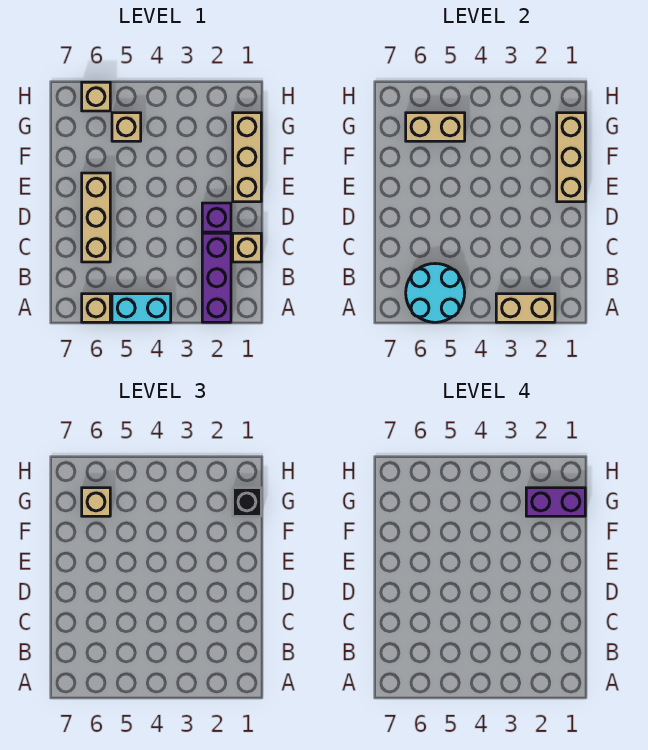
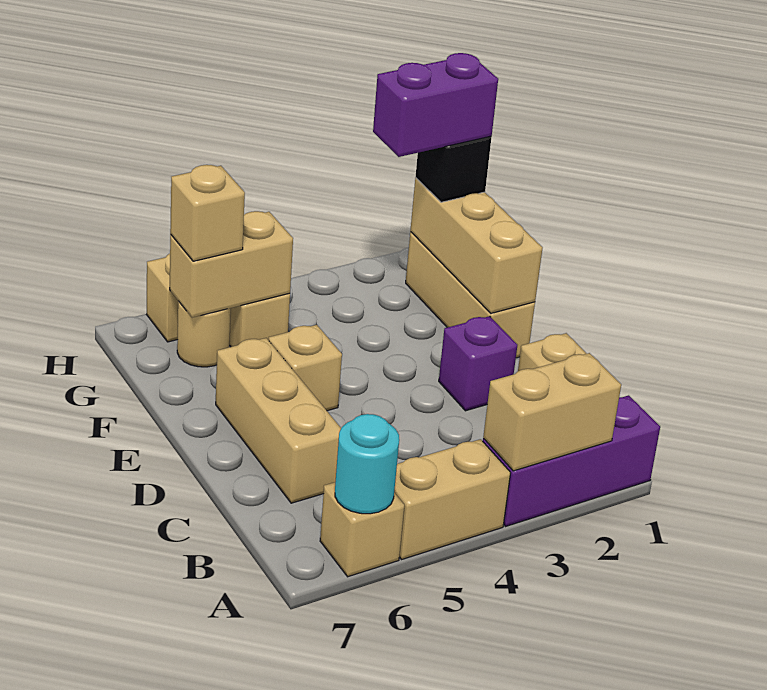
purple brick A2:C2 level 1 -> purple brick A1:A3 level 1
cyan brick A4:A5 level 1 -> tan brick A4:A5 level 1
cyan round brick A5:B6 level 2 -> cyan round brick A6 level 2
none -> tan brick E5 level 1
none -> tan round brick G6 level 1

